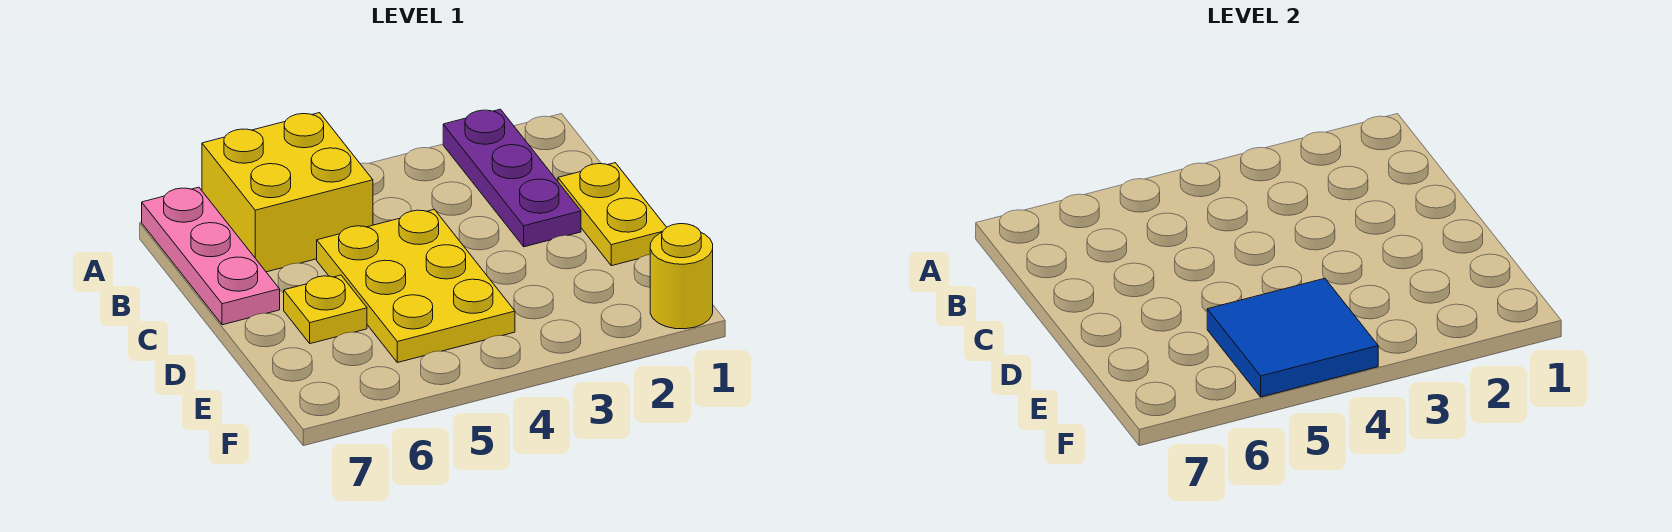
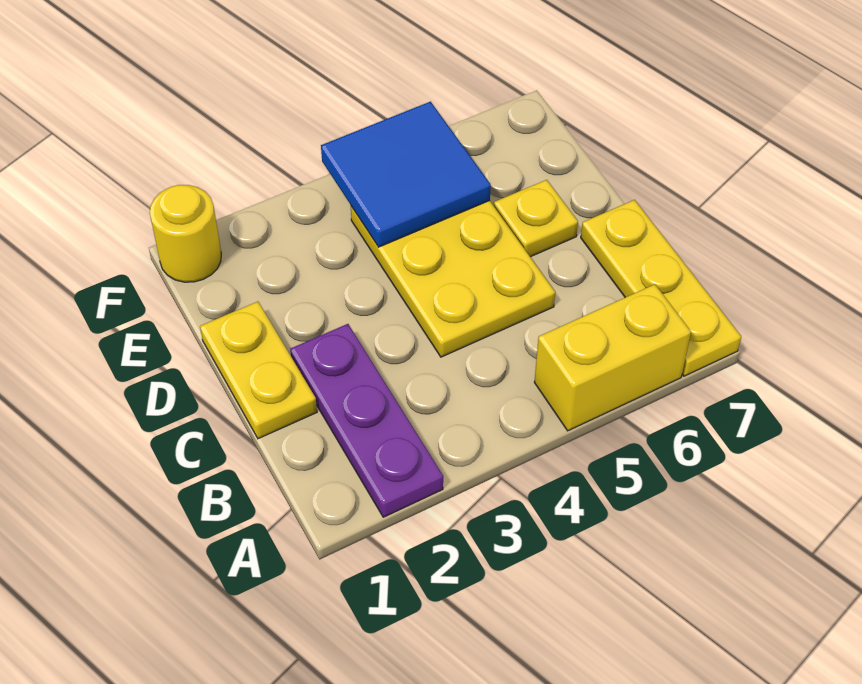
yellow brick A5:B6 level 1 -> yellow brick A5:A6 level 1
pink plate A7:C7 level 1 -> yellow plate A7:C7 level 1

